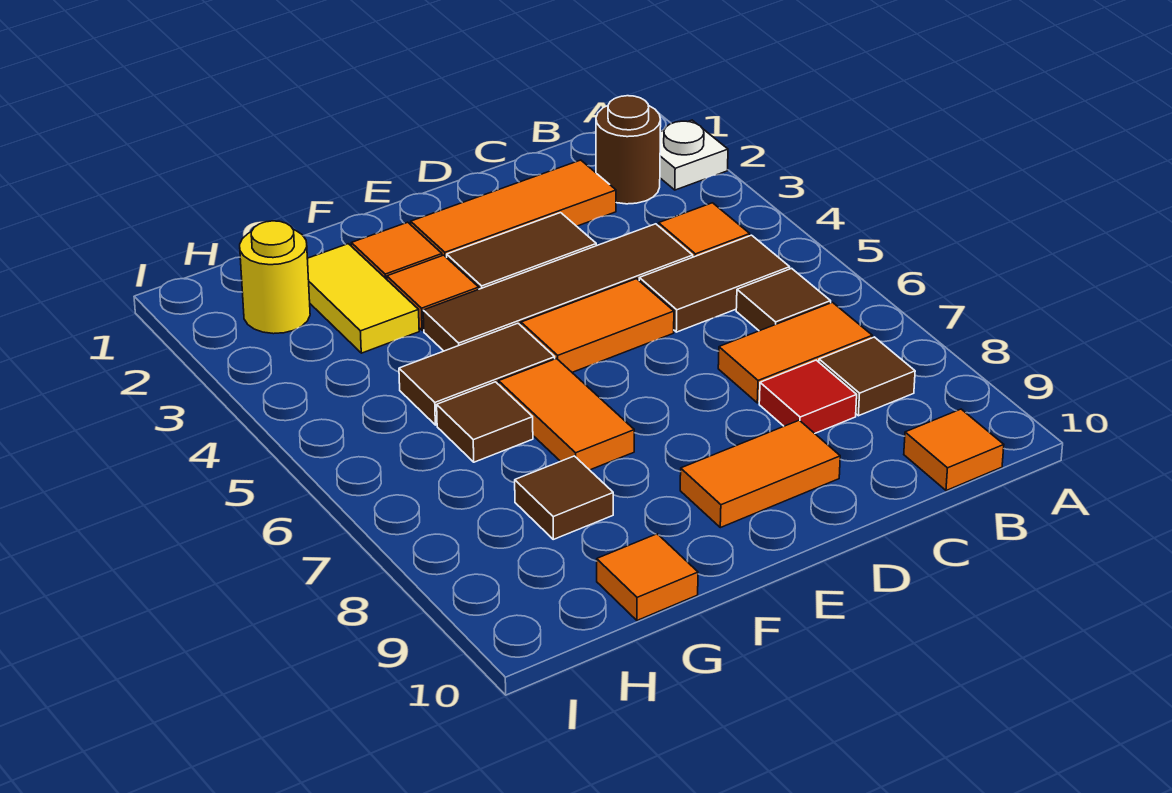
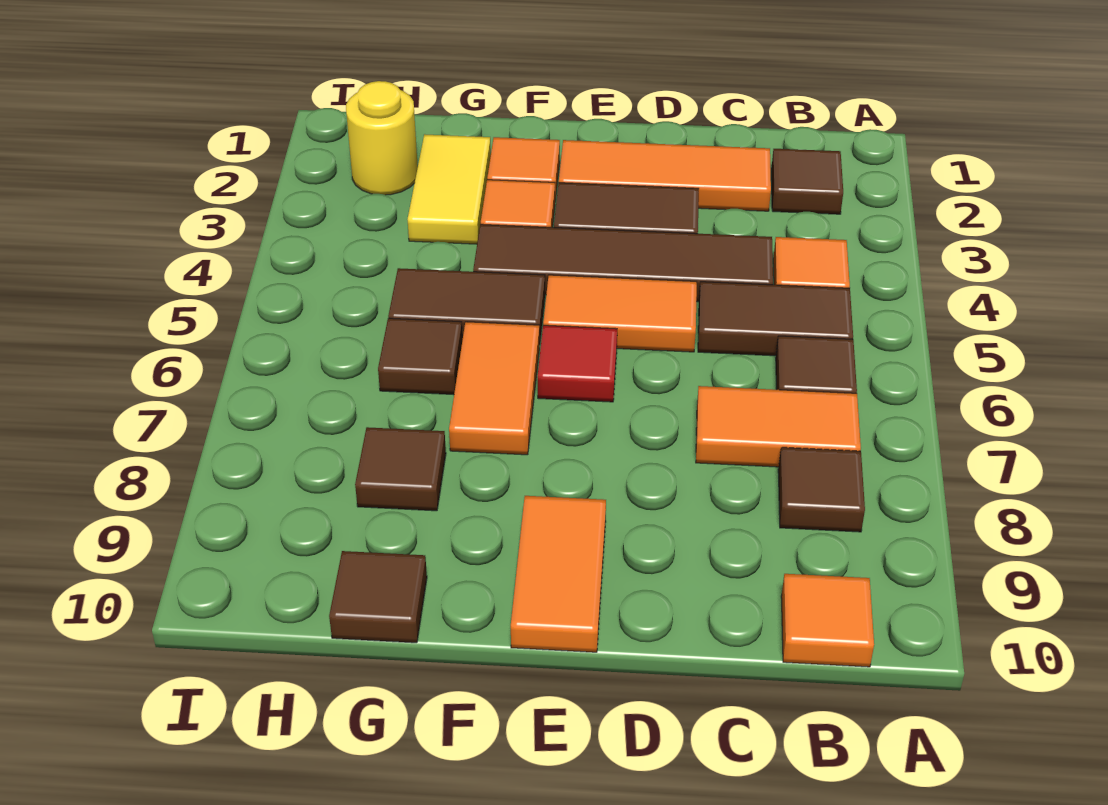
white plate A2 level 1 -> none
brown round brick B2 level 1 -> brown tile B2 level 1
red tile C8 level 1 -> red tile E6 level 1
orange tile D9:E9 level 1 -> orange tile E9:E10 level 1
orange tile G10 level 1 -> brown tile G10 level 1

